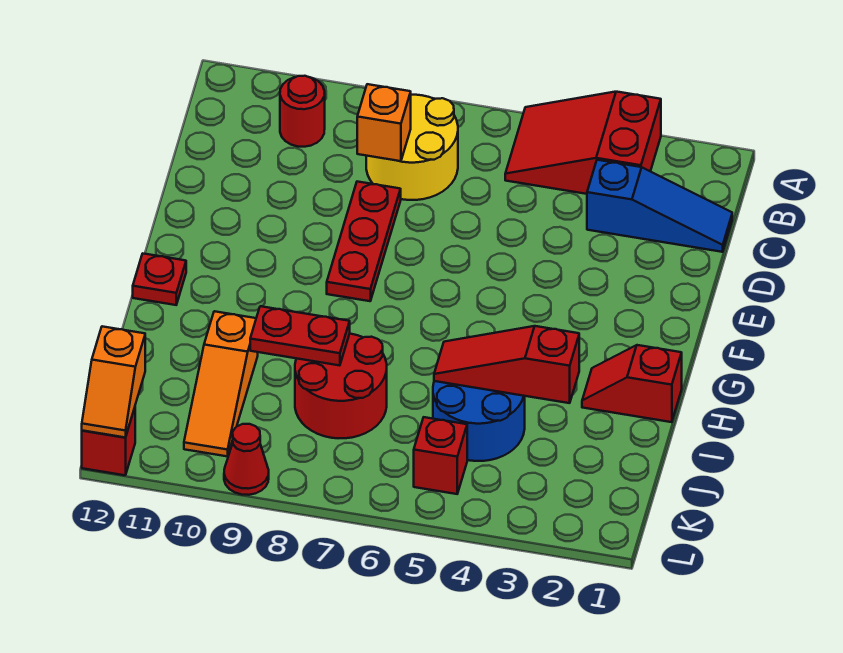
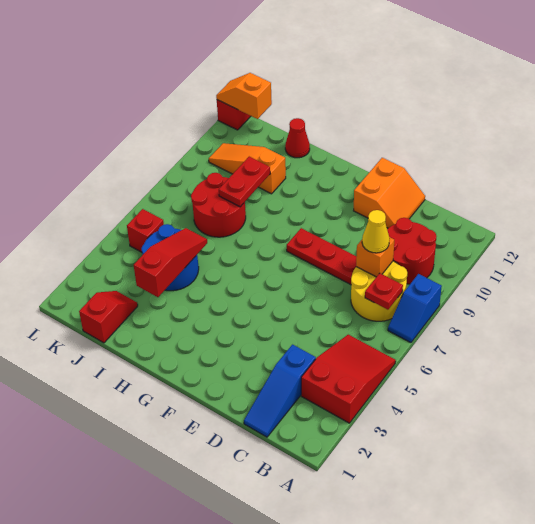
none -> blue slope A7:A8 level 1 top 8
red round brick B10 level 1 -> red round brick B9:C10 level 1
none -> yellow cone C8 level 3
none -> orange slope D11:E12 level 1 top E
red plate G12 level 1 -> red plate B7 level 2
red slope H1:H2 level 1 top 1 -> red slope J1:J2 level 1 top 1
red cone L9 level 1 -> red cone I12 level 1

